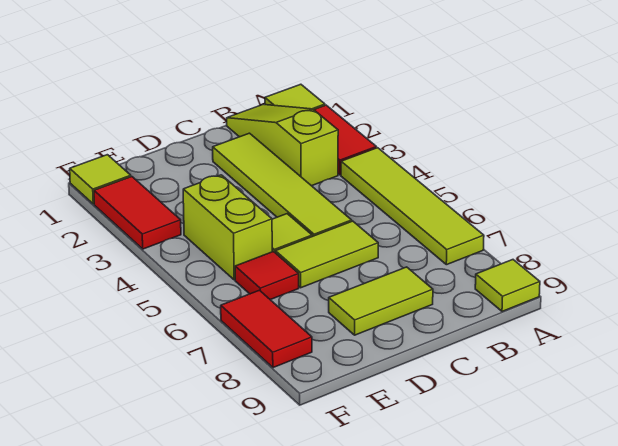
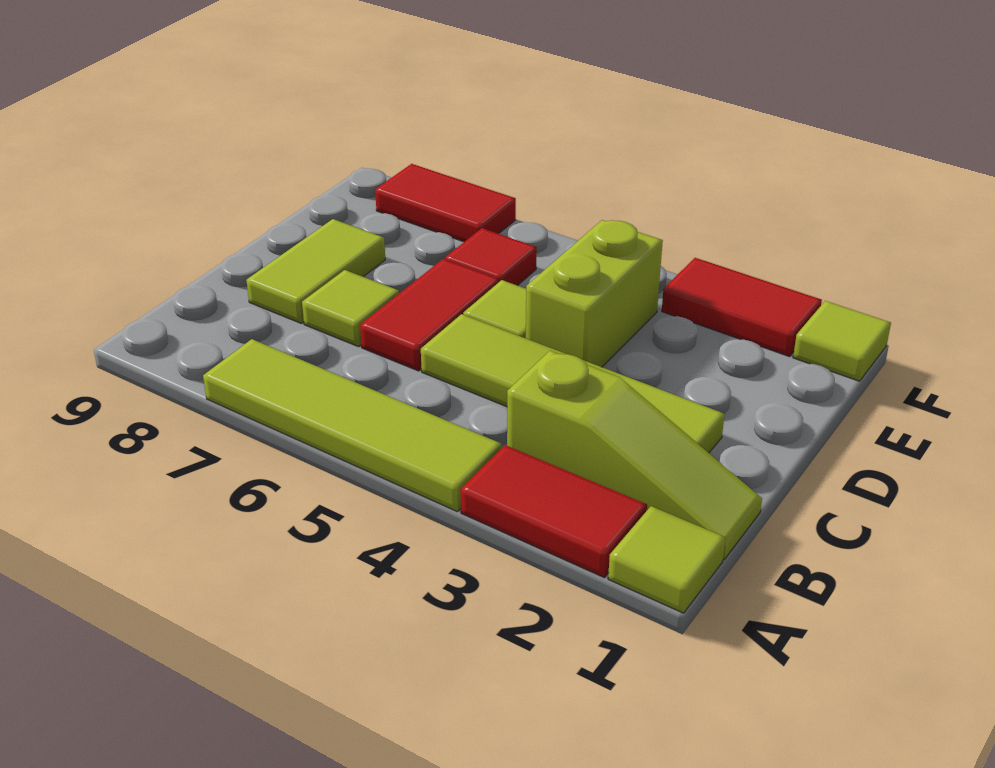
lime tile A9 level 1 -> lime tile C7 level 1
lime tile C6:D6 level 1 -> red tile C6:D6 level 1
lime brick E4:E5 level 1 -> lime brick D4:E4 level 1

